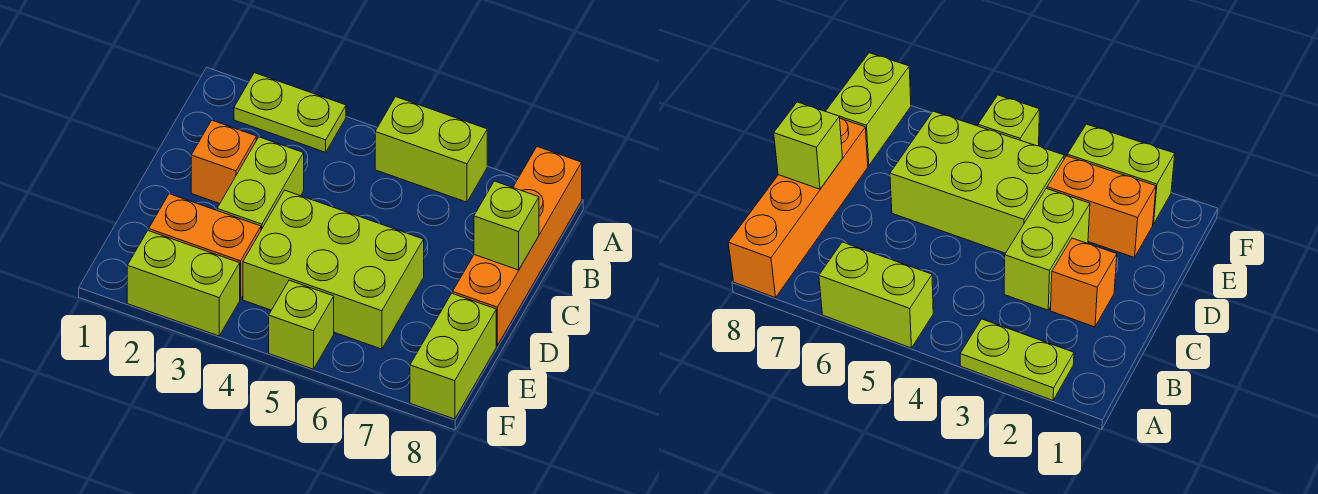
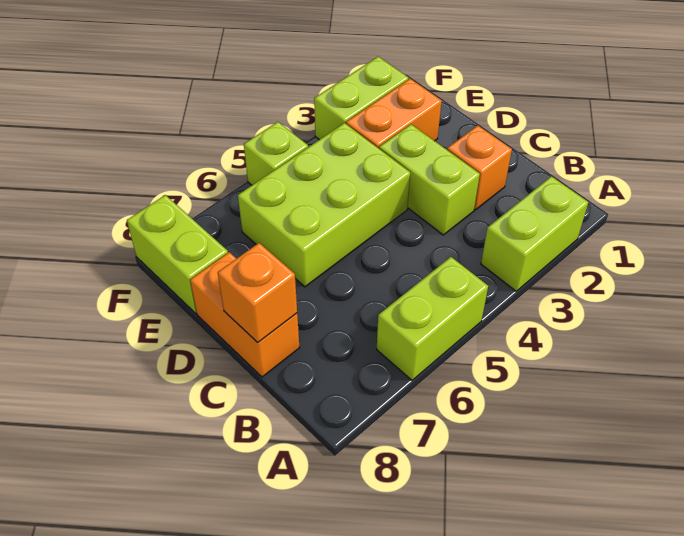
lime plate A2:A3 level 1 -> lime brick A2:A3 level 1
orange brick A8:D8 level 1 -> orange brick C8:D8 level 1
lime brick C8 level 2 -> orange brick C8 level 2

